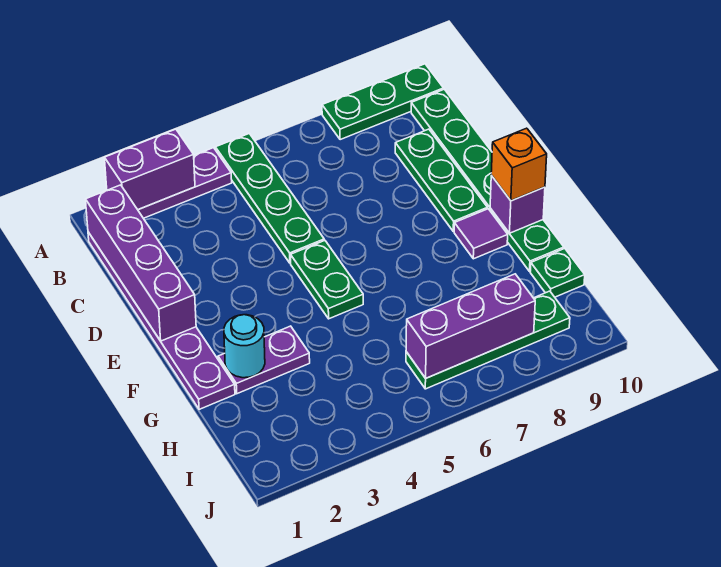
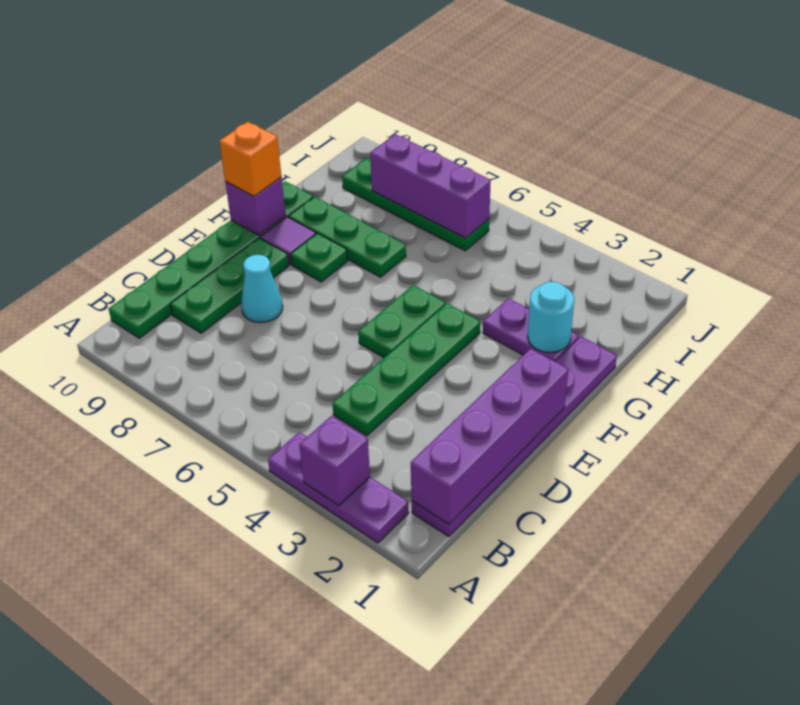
purple brick A2:A3 level 2 -> purple brick A3 level 2
green plate A5:D5 level 1 -> green plate C4:F4 level 1
green plate A8:A10 level 1 -> green plate G7:G9 level 1
none -> cyan cone D8 level 1
green plate H10 level 1 -> green plate F8 level 1

